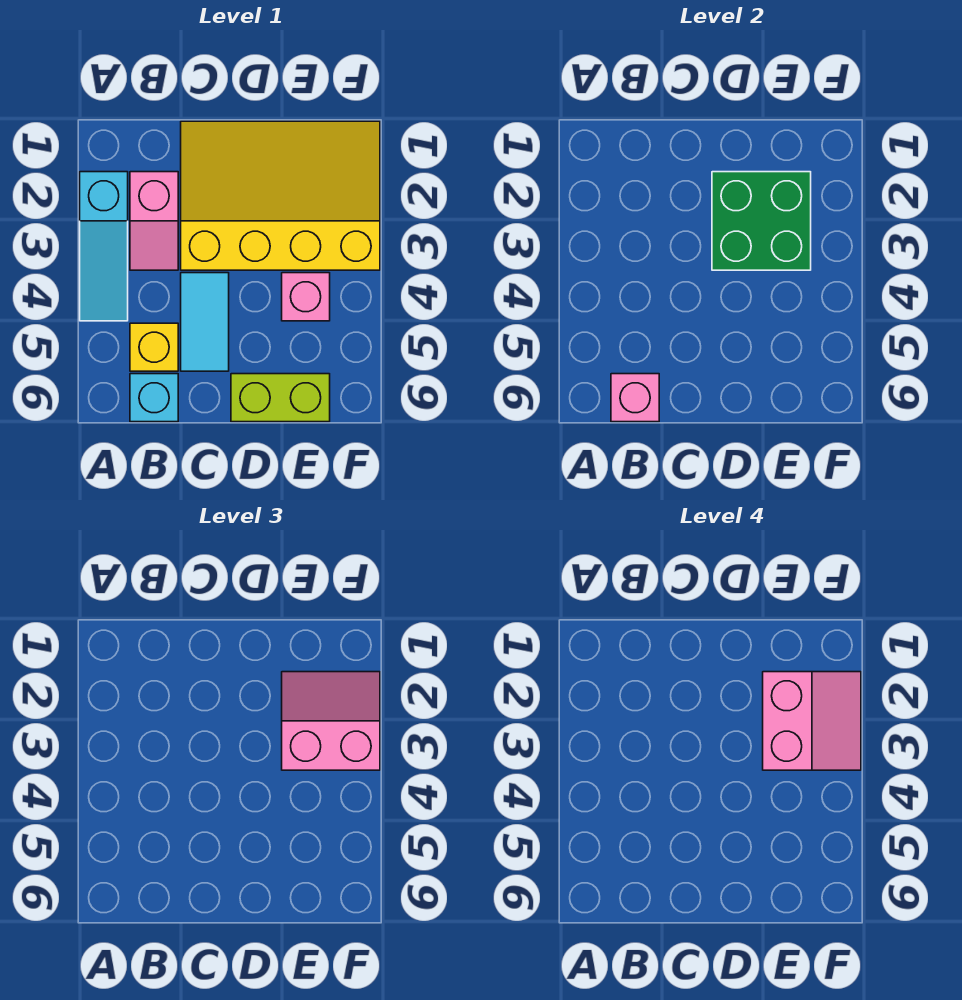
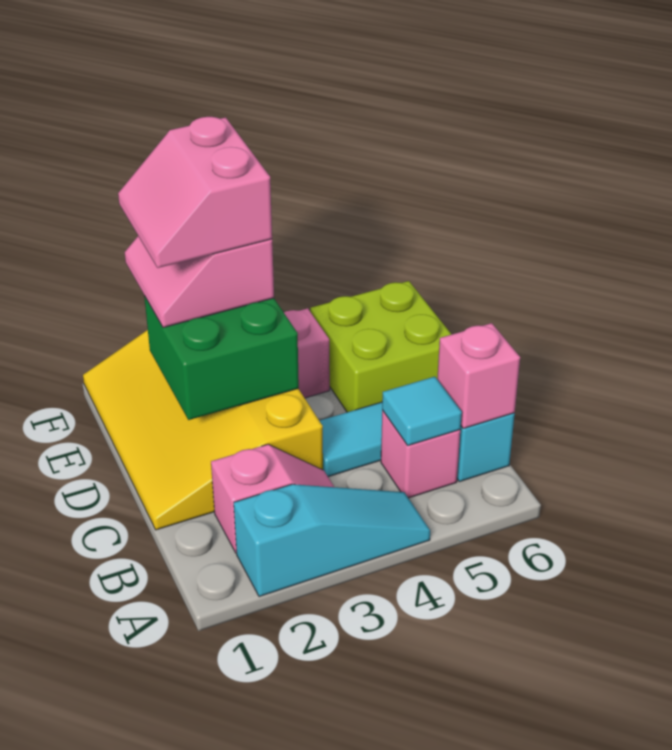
yellow brick B5 level 1 -> pink brick B5 level 1
none -> cyan tile B5 level 2
lime brick D6:E6 level 1 -> lime brick D5:E6 level 1
pink slope E2:F3 level 4 top E -> pink slope E2:F3 level 4 top 3

